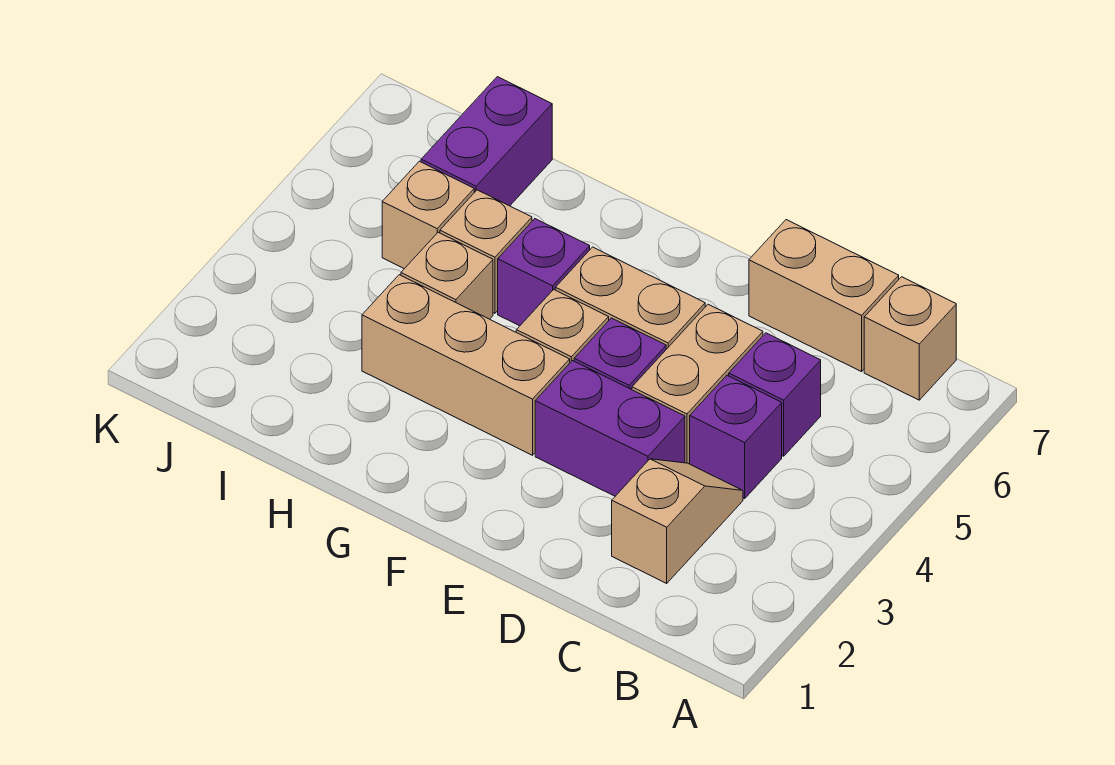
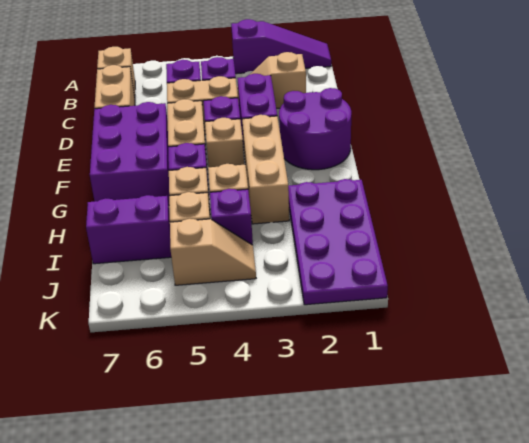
none -> purple slope A1:A3 level 1 top 3
none -> purple round brick E1:F2 level 1
none -> purple brick E6:G7 level 1
none -> purple plate H1:K2 level 1
none -> purple brick I4 level 1
none -> tan slope J4:J5 level 1 top 5

